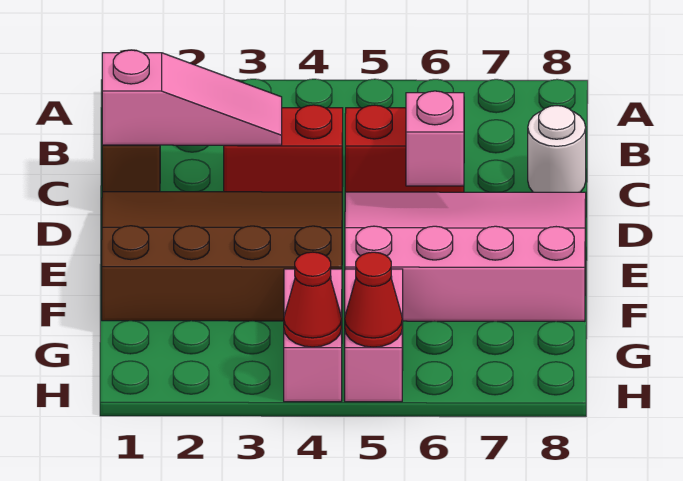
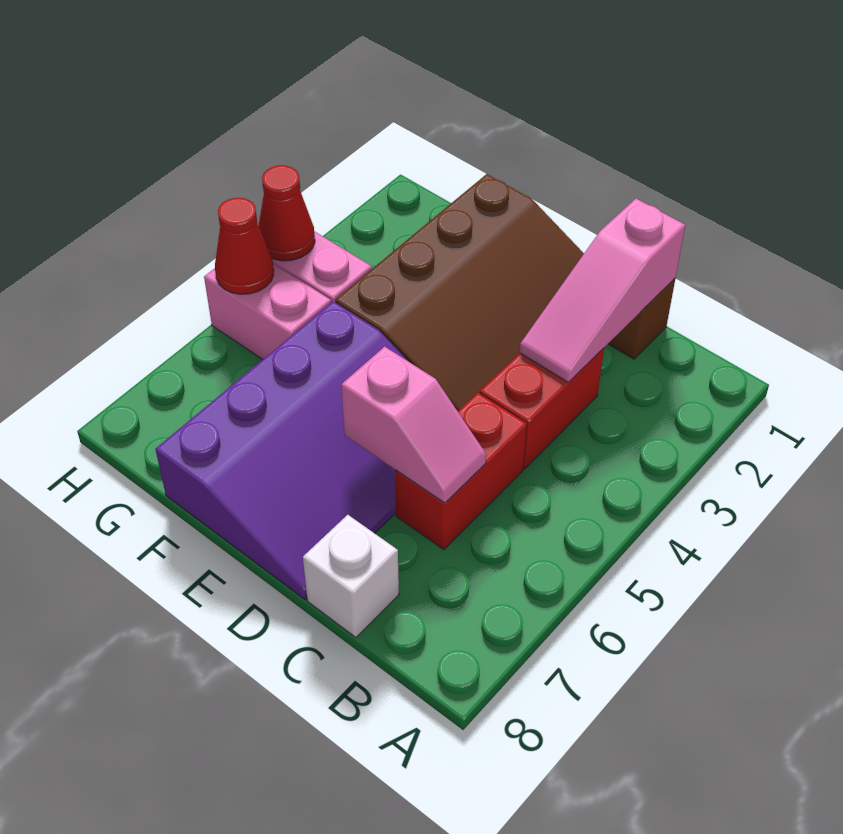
white round brick C8 level 1 -> white brick C8 level 1
pink slope D5:F8 level 1 top F -> purple slope D5:F8 level 1 top F

